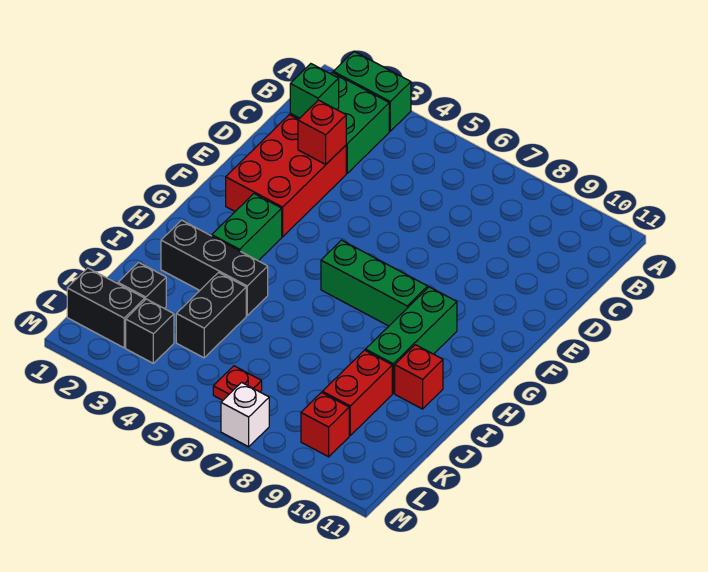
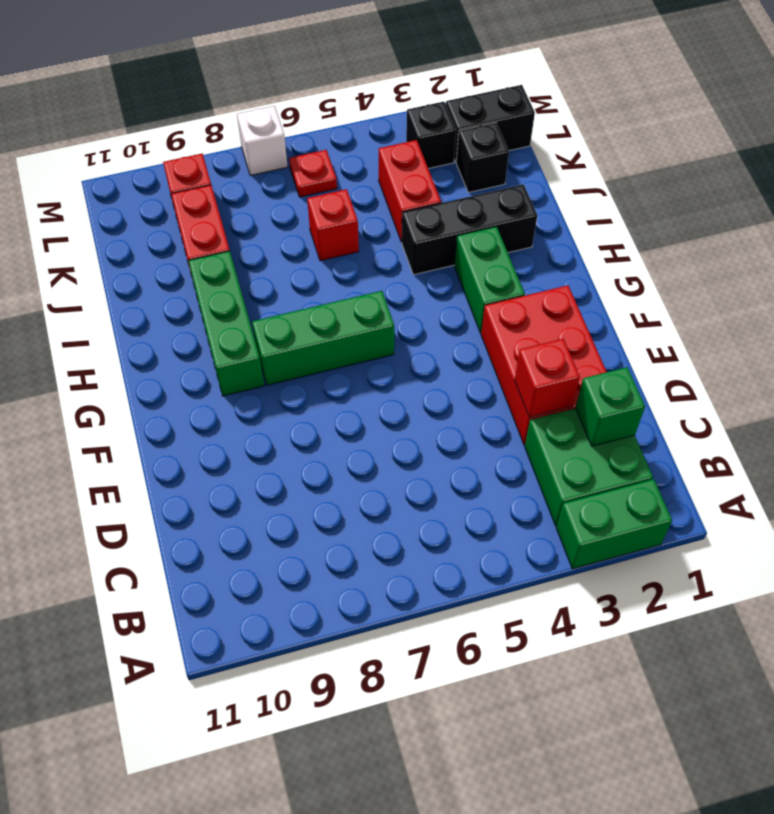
red brick I10 level 1 -> red brick J6 level 1
black brick J4:K4 level 1 -> red brick J4:K4 level 1

